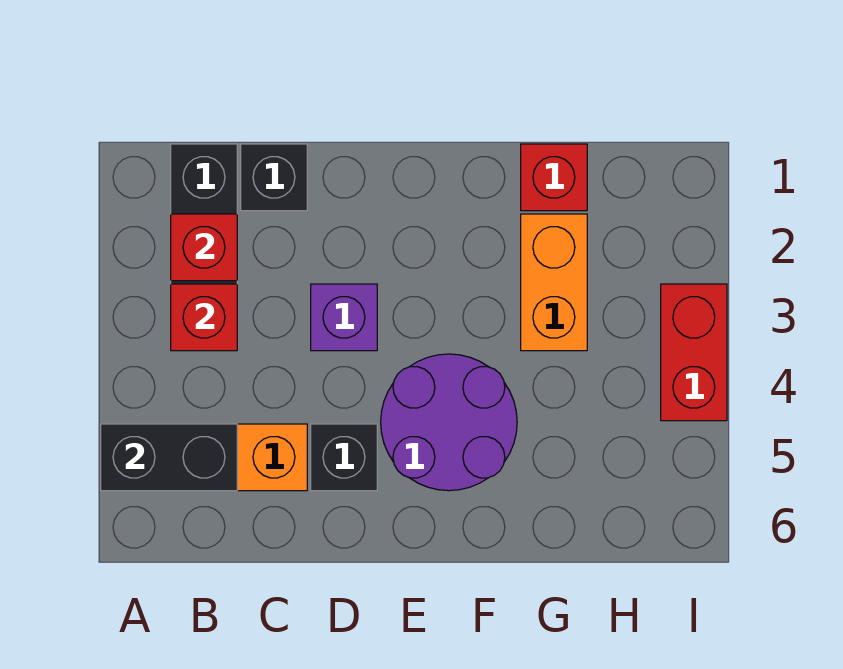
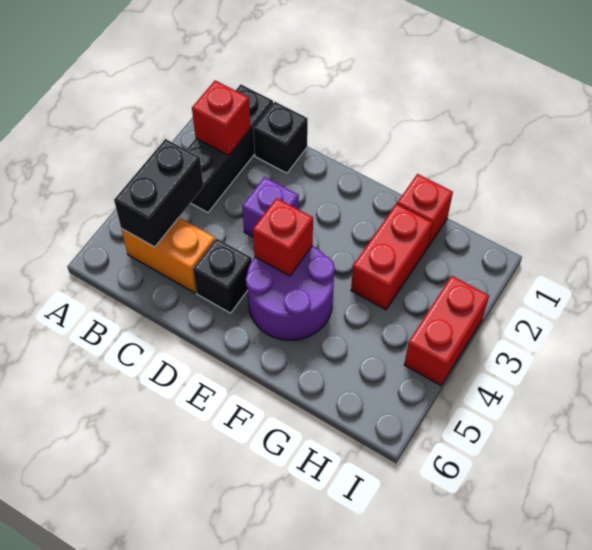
black brick A5:B5 level 2 -> black brick B4:B5 level 2
red brick B3 level 2 -> red brick E4 level 2
orange brick G2:G3 level 1 -> red brick G2:G3 level 1

